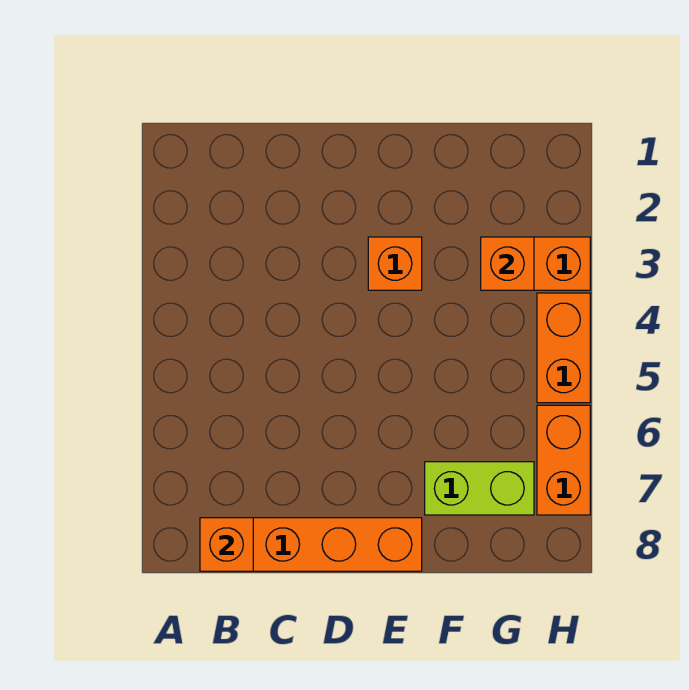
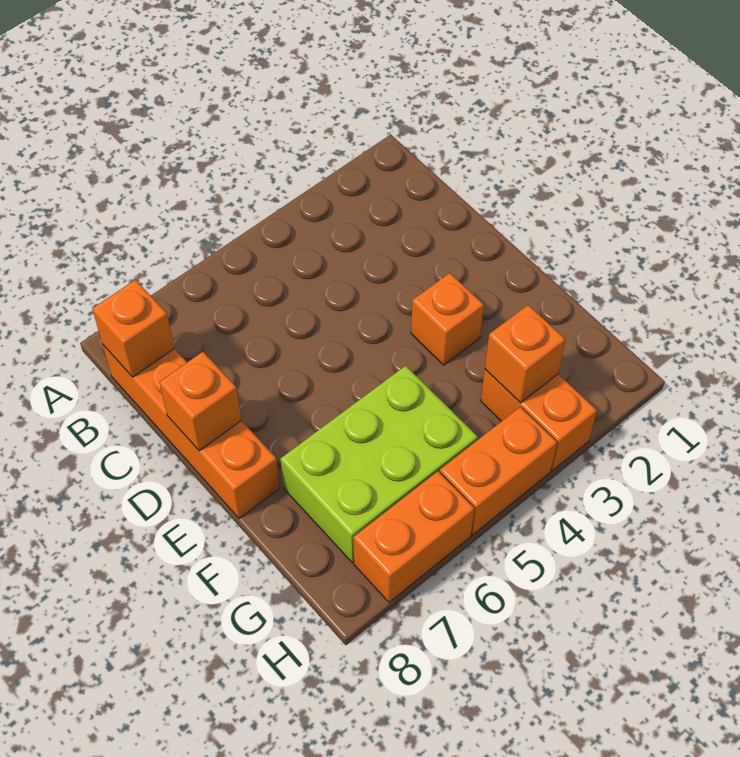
none -> orange brick D8 level 2
lime brick F7:G7 level 1 -> lime brick F5:G7 level 1

